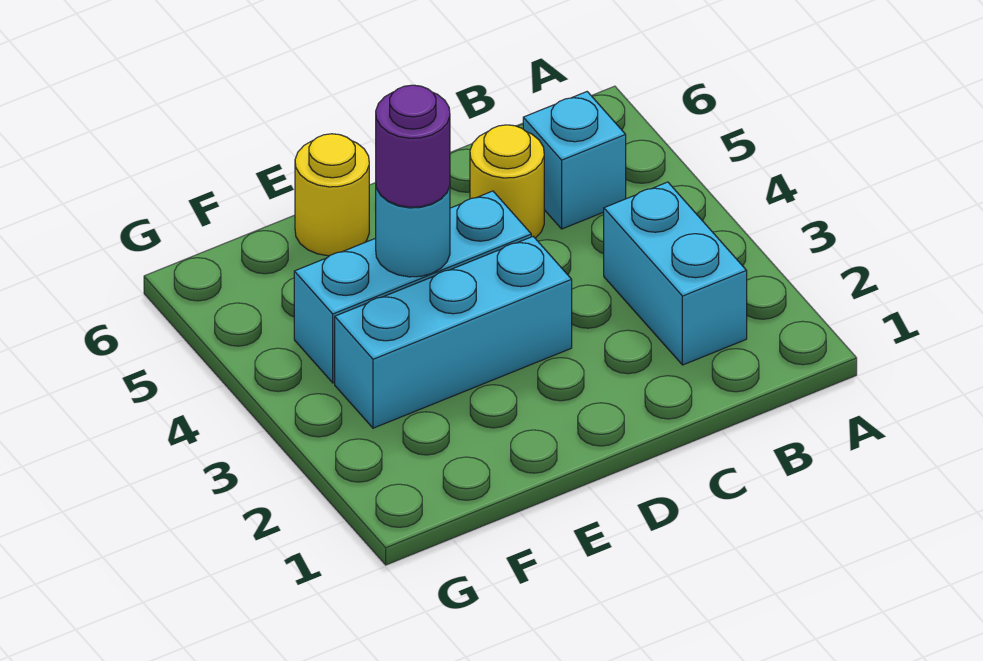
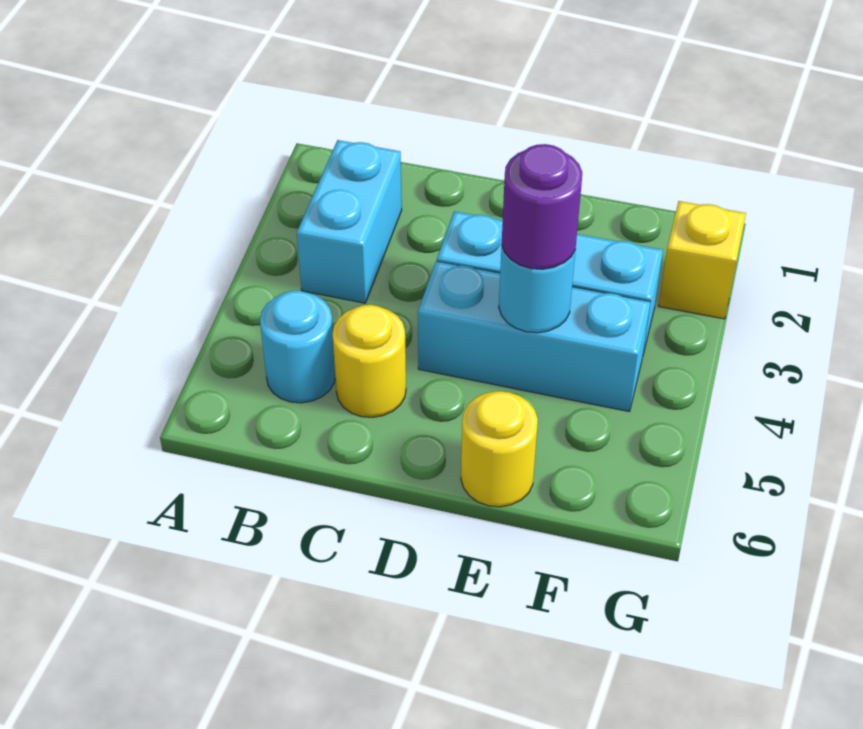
cyan brick B5 level 1 -> cyan round brick B5 level 1
none -> yellow brick G2 level 1

